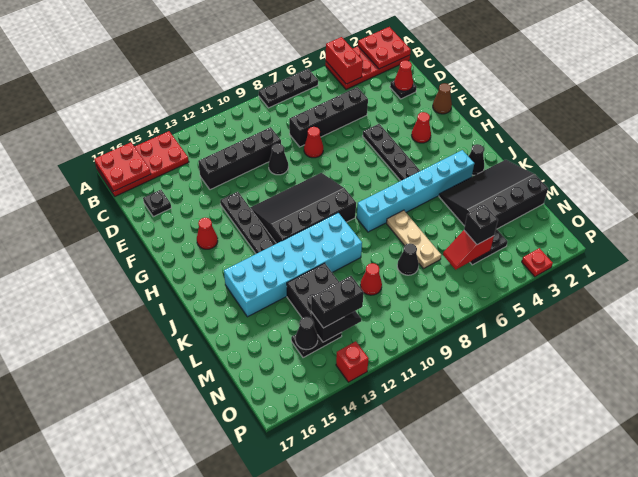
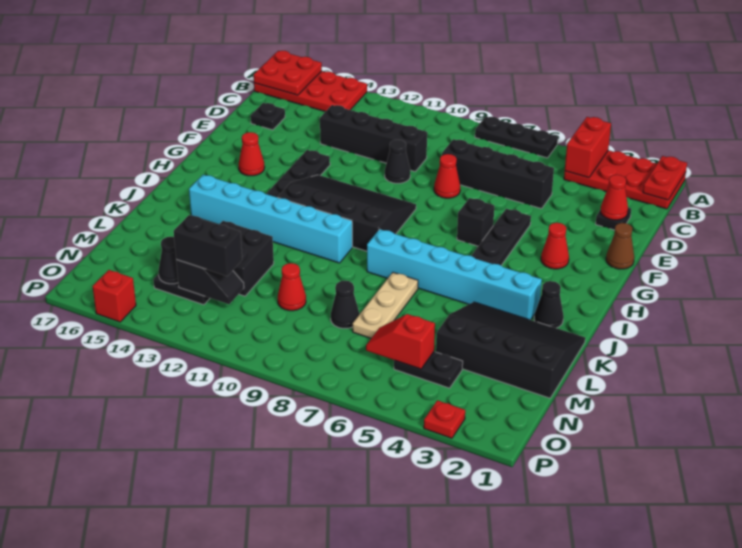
red plate A1:B2 level 2 -> red plate A1:B1 level 2
cyan brick J10:K15 level 1 -> cyan brick J10:J15 level 1
black brick N5 level 3 -> black brick G6 level 1
red brick P13 level 1 -> red brick P15 level 1

